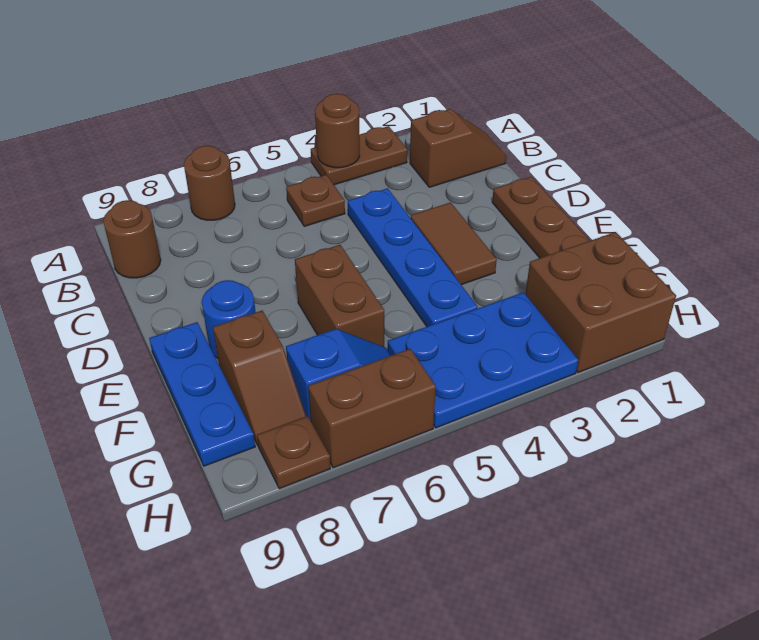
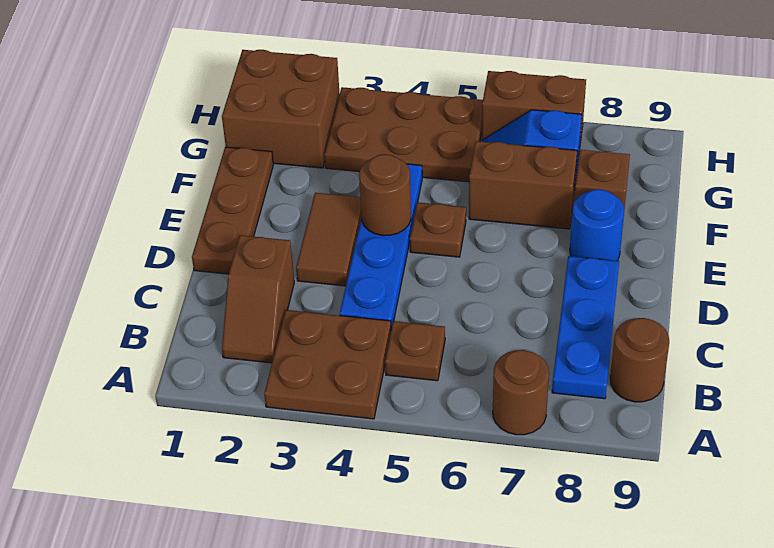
brown plate A3:A4 level 1 -> brown plate A3:B4 level 1
brown round brick A4 level 2 -> brown round brick E4 level 2
brown slope B1:B2 level 1 top 2 -> brown slope B2:C2 level 1 top C
brown brick E6:F6 level 1 -> brown brick F6:F7 level 1
blue plate E9:G9 level 1 -> blue plate B8:D8 level 1
blue plate G3:H5 level 1 -> brown plate G3:H5 level 1
brown plate H8 level 1 -> brown plate E5 level 1

